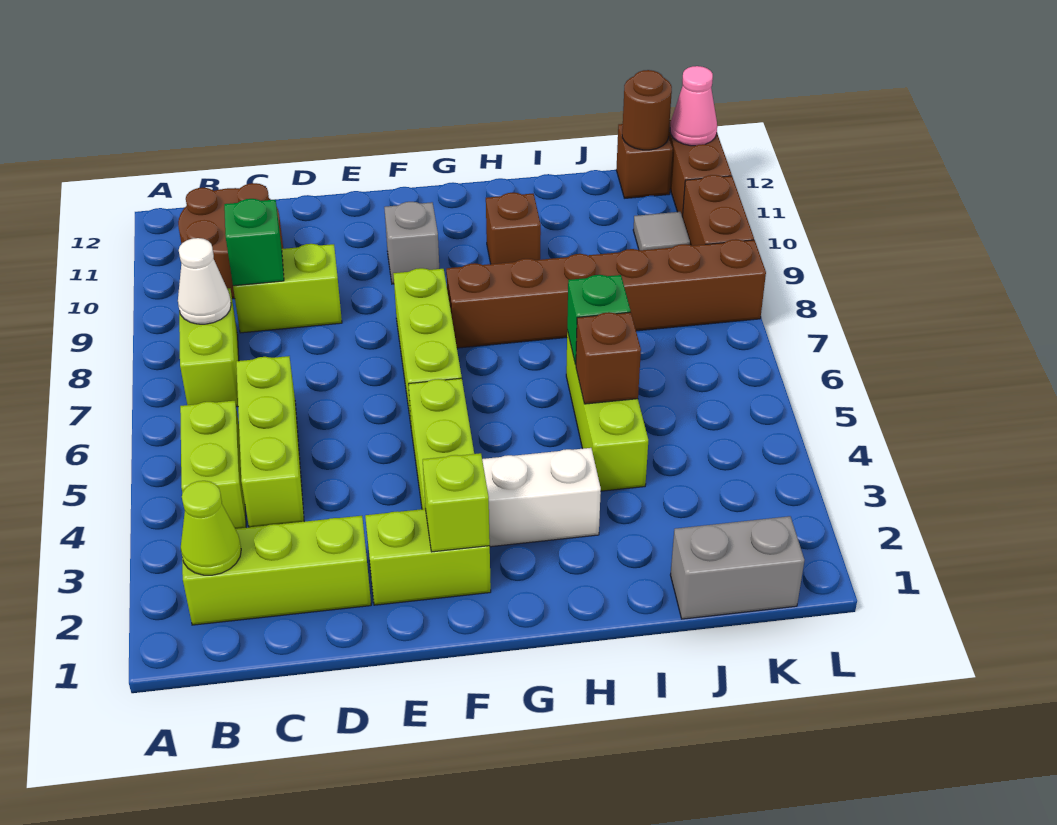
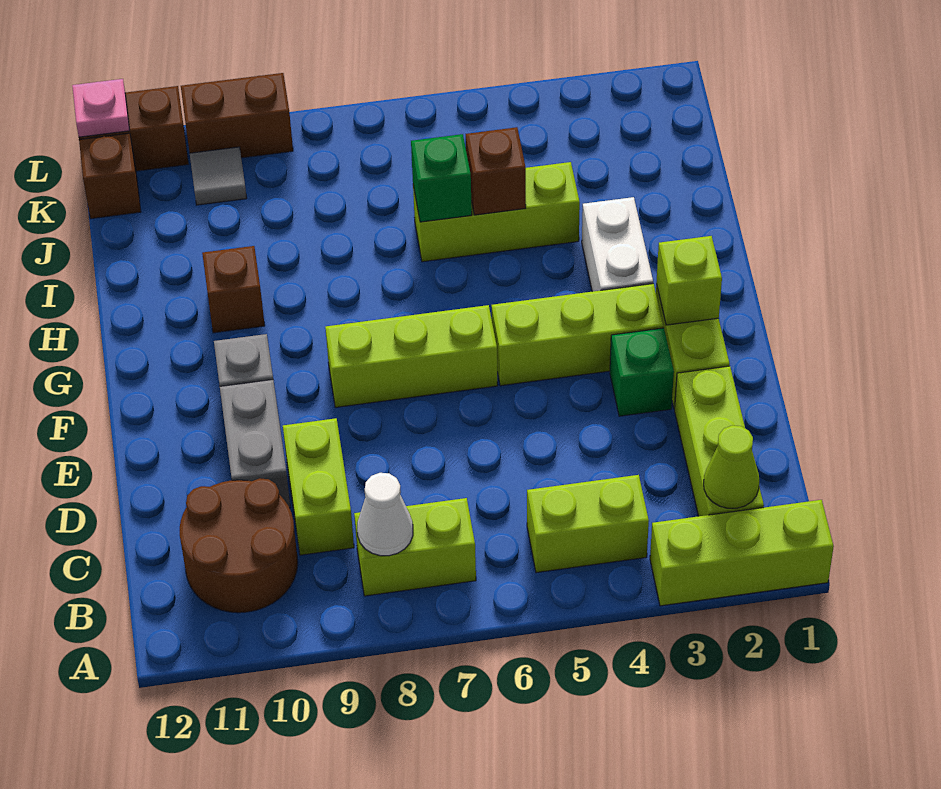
lime brick C4:C6 level 1 -> lime brick A1:A3 level 1
green brick C9 level 2 -> green brick E3 level 1
brown brick G8:L8 level 1 -> none
grey brick J1:K1 level 1 -> grey brick D10:E10 level 1
brown round brick K12 level 2 -> none
pink cone L12 level 2 -> pink plate L12 level 2

